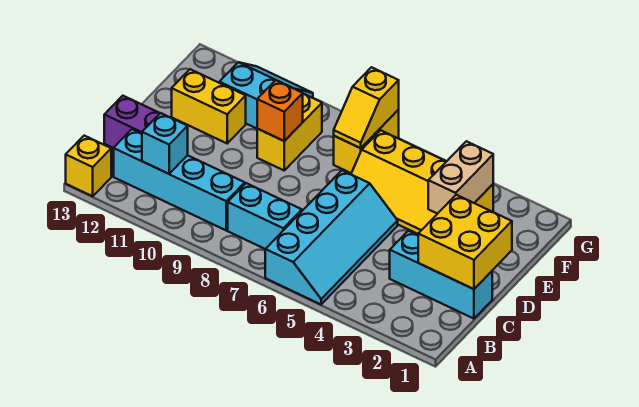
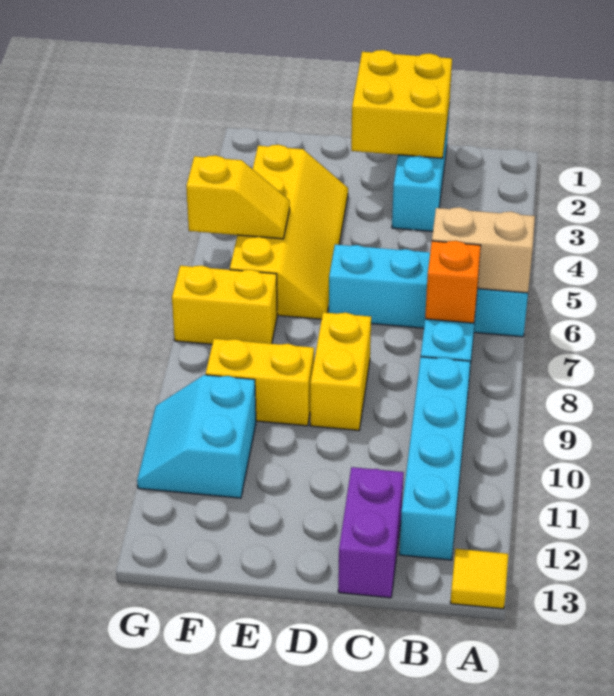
yellow brick A13 level 1 -> yellow tile A13 level 1
cyan brick B11 level 2 -> none
tan brick E3:F3 level 2 -> tan brick A6:B6 level 2
orange brick E9 level 2 -> orange brick B7 level 2
yellow brick E11:E12 level 1 -> yellow brick D8:D9 level 1
yellow slope F7:G7 level 2 top G -> yellow slope F5:G5 level 2 top G

